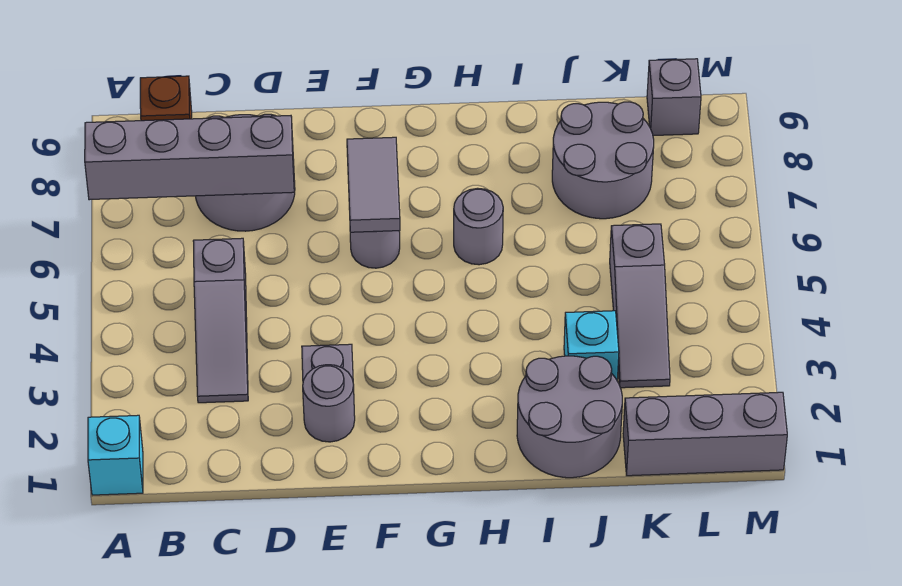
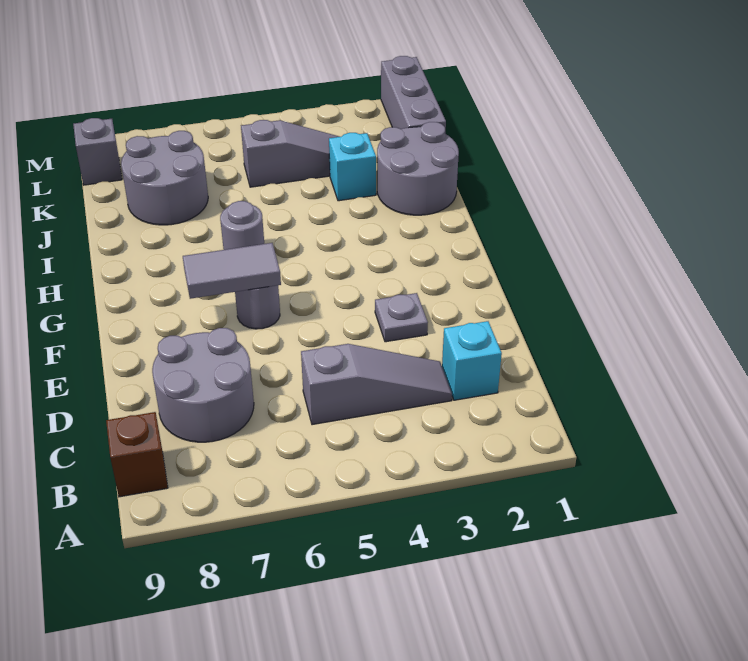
cyan brick A1 level 1 -> cyan brick C2 level 1
grey brick A7:D7 level 2 -> none
grey round brick E2 level 1 -> none

